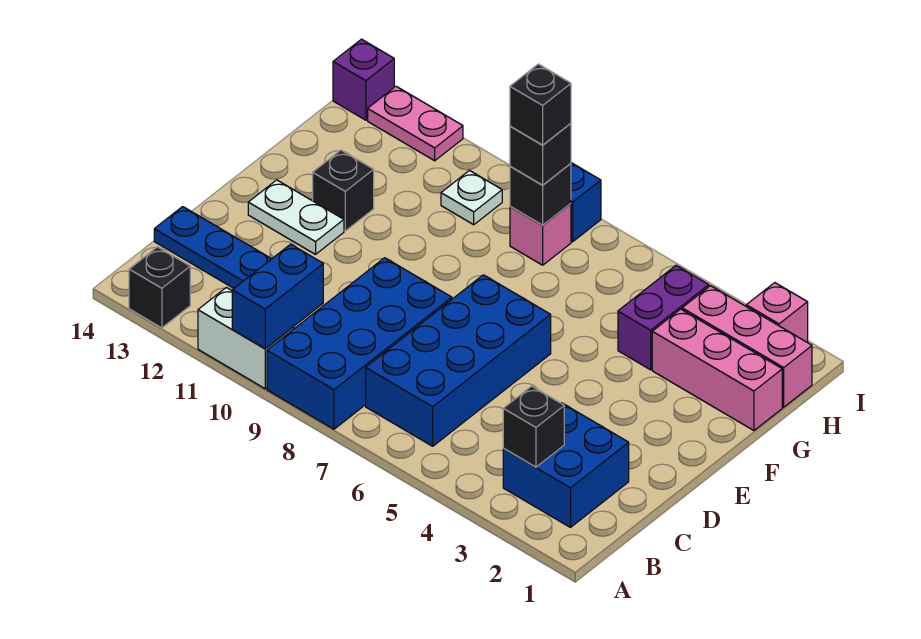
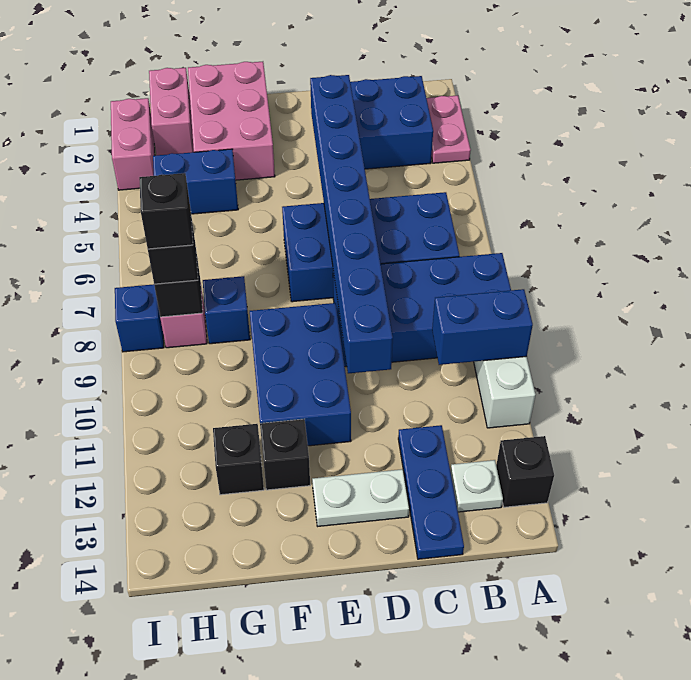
black brick B3 level 2 -> black brick G12 level 1
none -> blue brick D3:D10 level 2
none -> blue brick E9:F11 level 1
white plate E12:E13 level 1 -> white plate D13:E13 level 1
pink brick G1:G3 level 1 -> pink brick F1:G3 level 1
purple brick G4:H4 level 1 -> blue brick G4:H4 level 1
none -> blue brick G8 level 1
pink brick H1:H3 level 1 -> pink brick H1:H2 level 1
white plate H10 level 1 -> white plate B13 level 1
pink brick I2 level 1 -> pink brick I2:I3 level 1
pink plate I12:I13 level 1 -> pink plate A2:A3 level 1
purple brick I14 level 1 -> none

